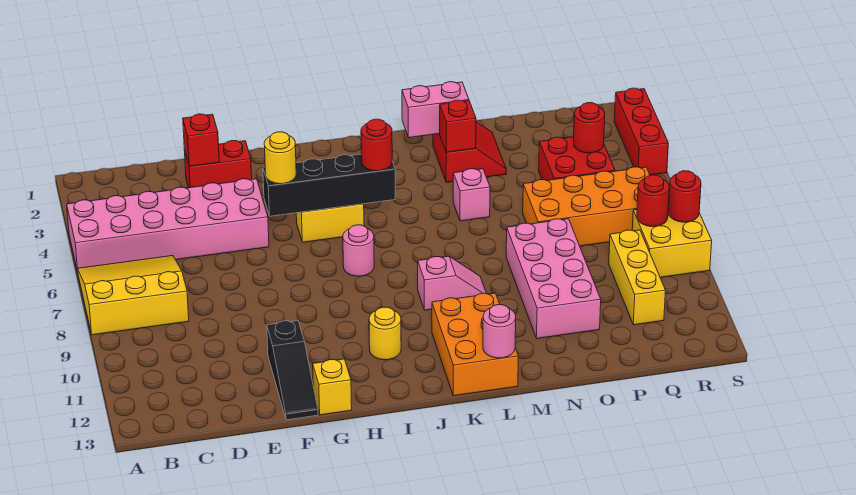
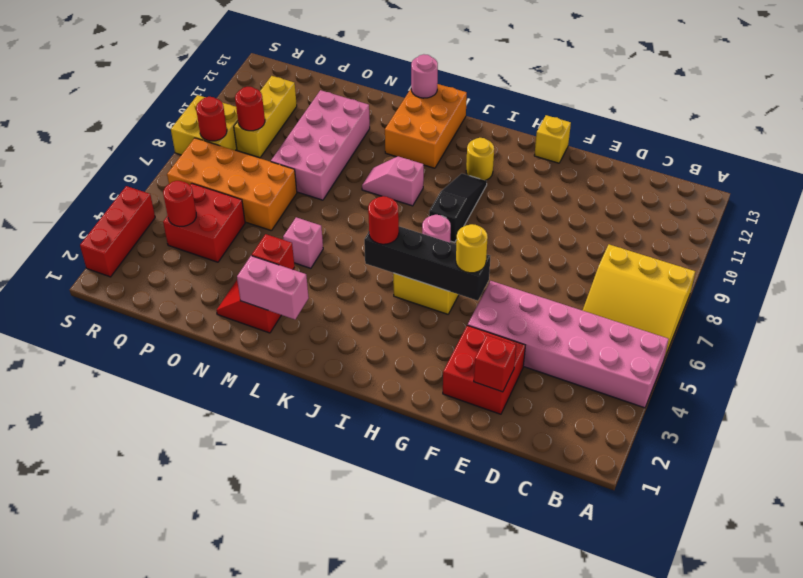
red brick E2:F2 level 1 -> red brick E2:F3 level 1
black slope F11:F13 level 1 top 11 -> black slope I8:I10 level 1 top 8
red round brick S8 level 2 -> red round brick Q9 level 2

